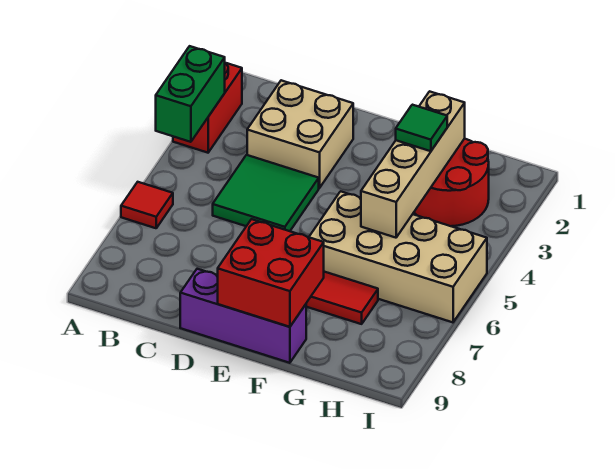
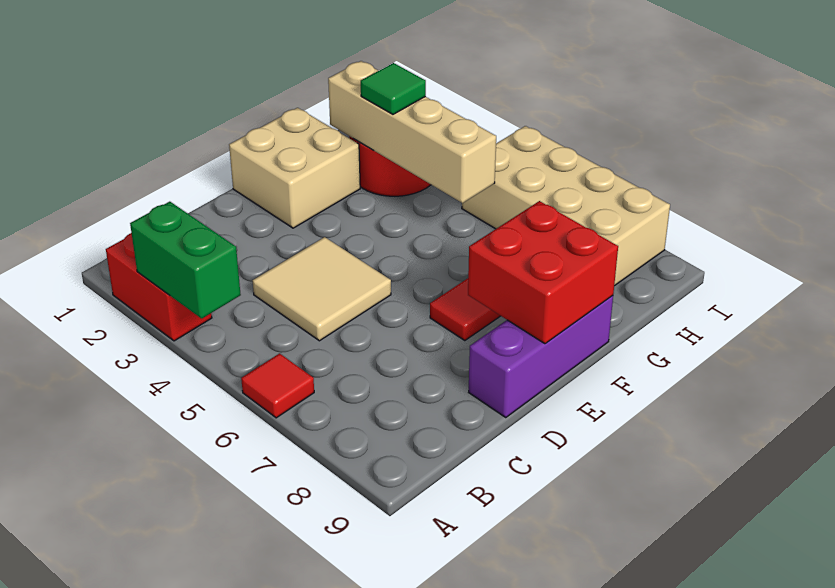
tan brick C2:D3 level 1 -> tan brick E1:F2 level 1
green tile C4:D5 level 1 -> tan tile C4:D5 level 1
tan brick F5:I6 level 1 -> tan brick H5:I8 level 1

